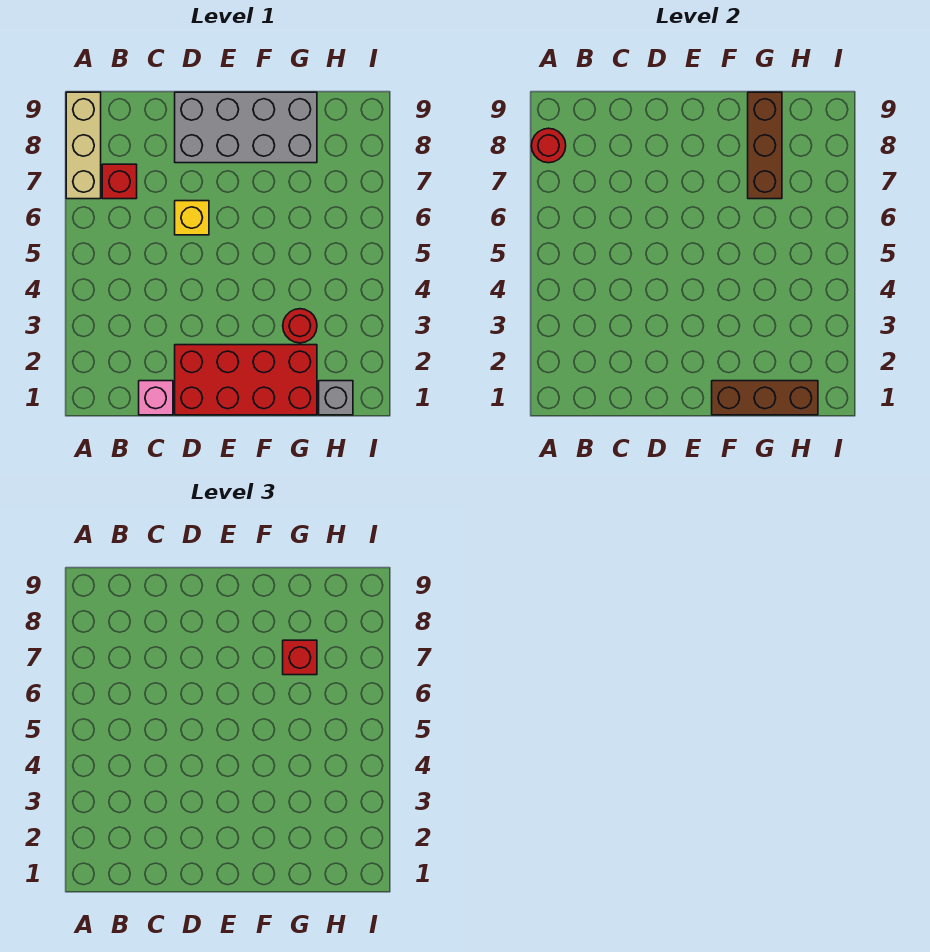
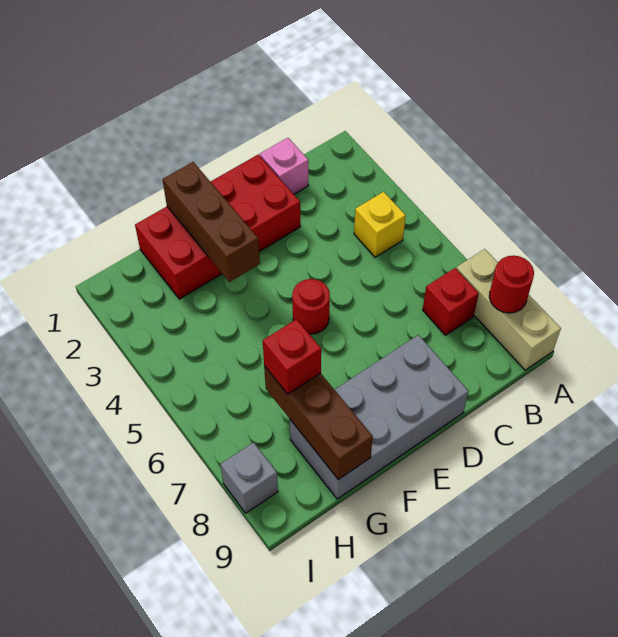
yellow brick D6 level 1 -> yellow brick B4 level 1
brown brick F1:H1 level 2 -> brown brick F1:F3 level 2
red round brick G3 level 1 -> red round brick E5 level 1
grey brick H1 level 1 -> grey brick I8 level 1

